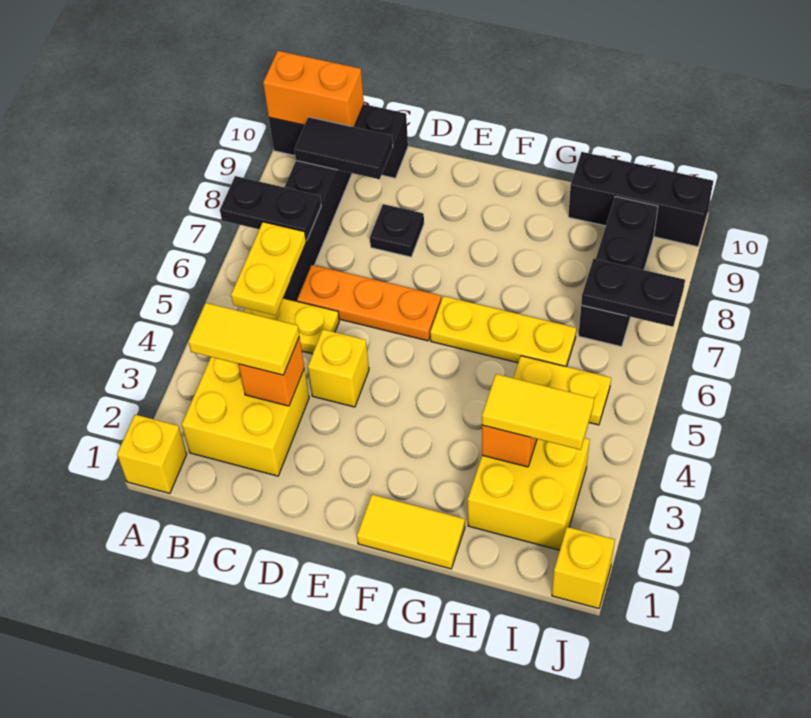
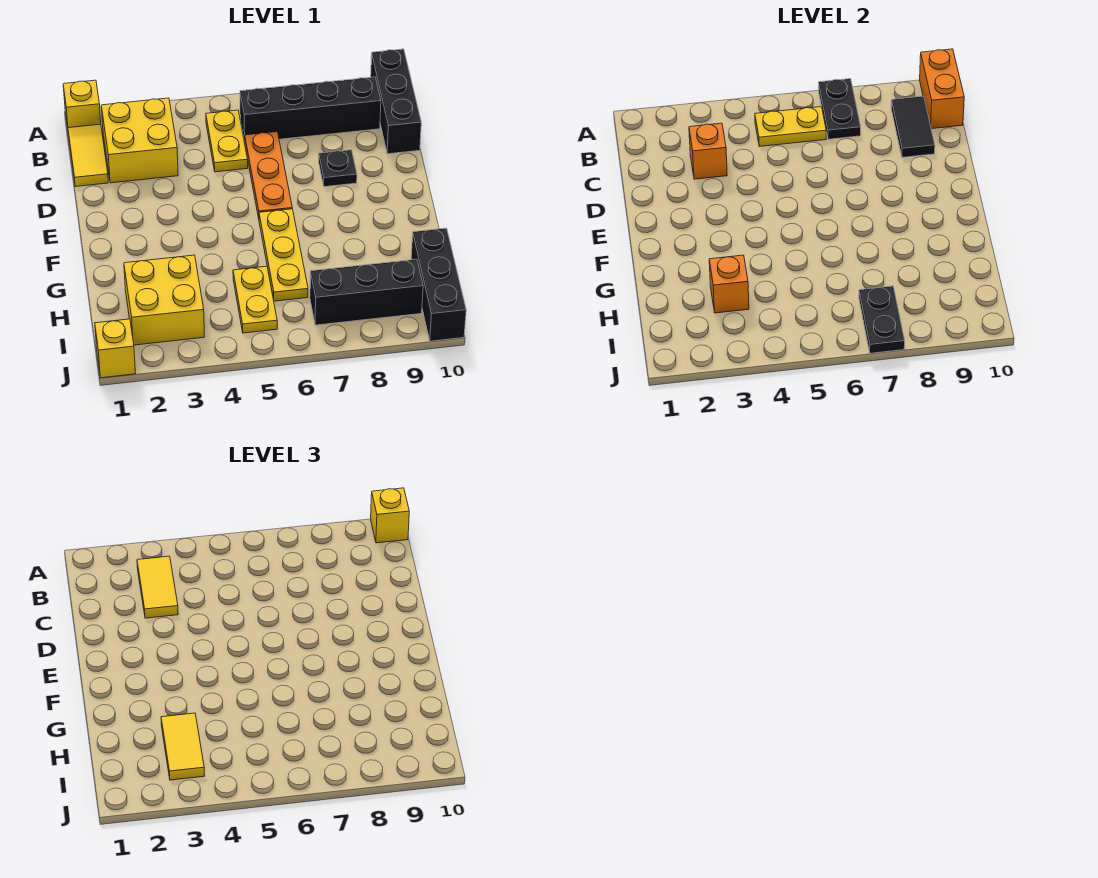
yellow brick D4 level 1 -> yellow brick A10 level 3
yellow tile F1:G1 level 1 -> yellow tile B1:C1 level 1

